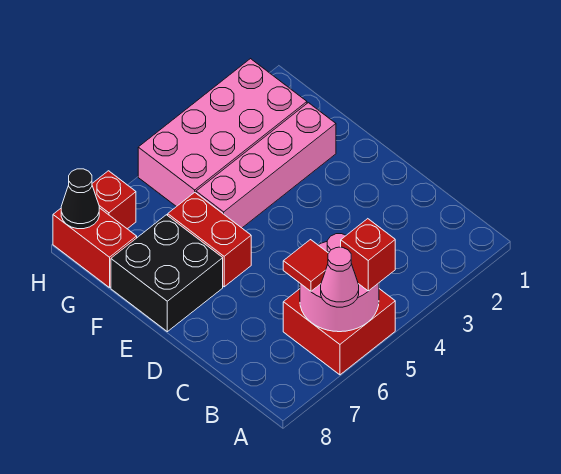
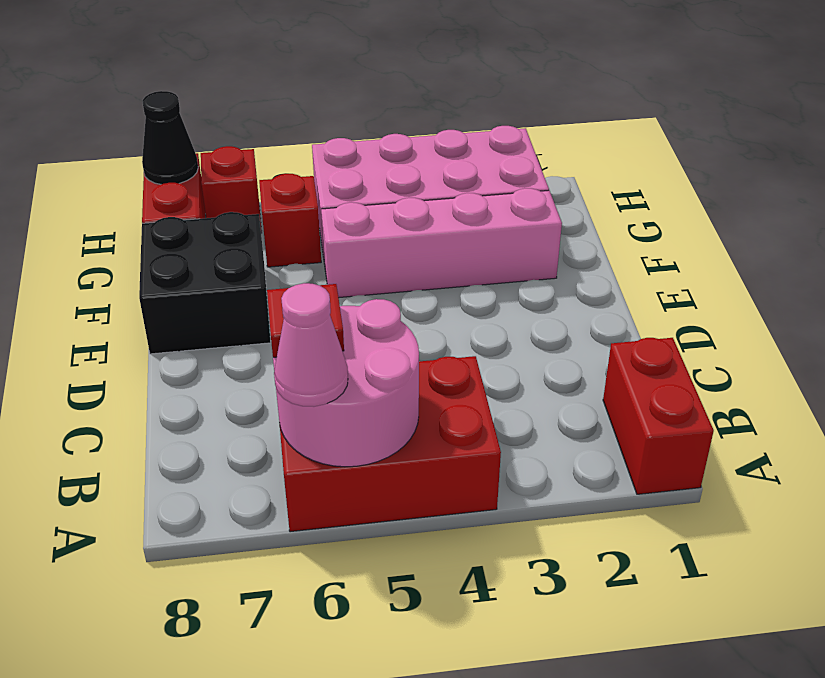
red brick A5:B6 level 1 -> red brick A4:B6 level 1
red brick A5 level 3 -> red brick G6 level 1
red brick E6:F6 level 1 -> red brick A1:B1 level 1

